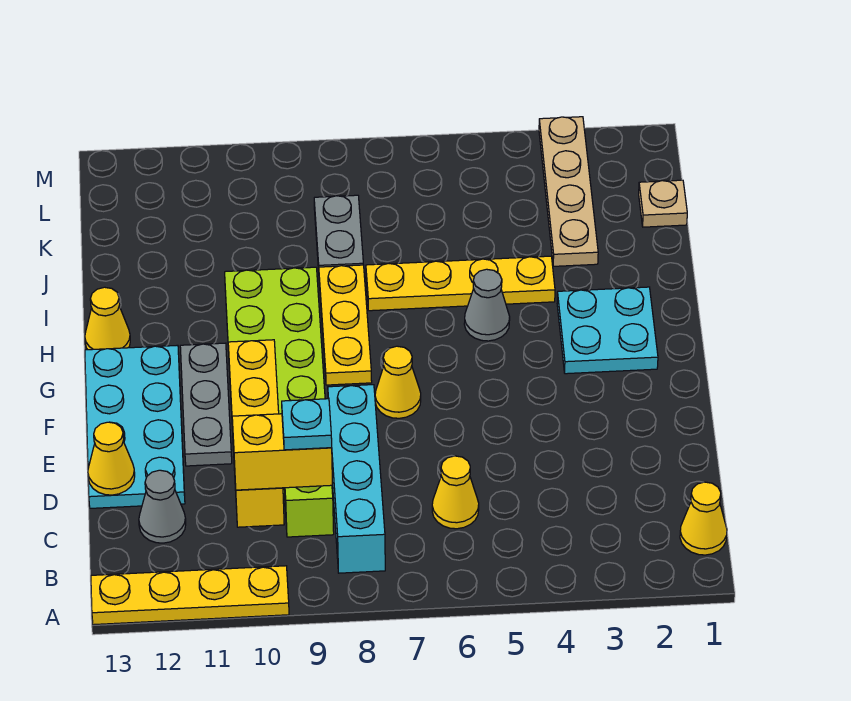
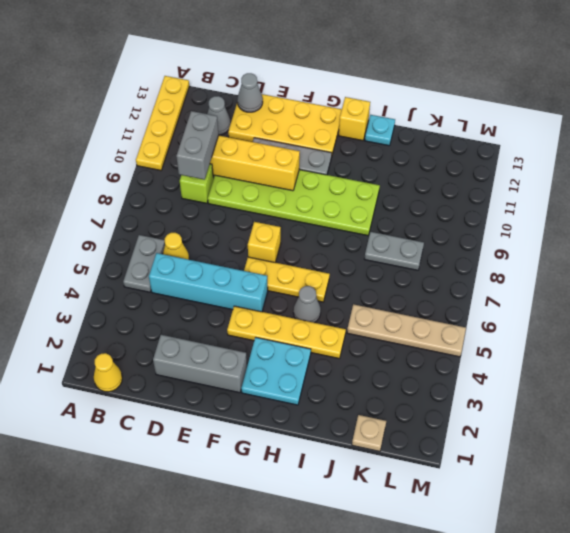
none -> grey plate B5:B6 level 1
cyan brick B8:E8 level 1 -> cyan brick C5:F5 level 1
yellow brick C9:C10 level 3 -> grey brick C9:C10 level 3
cyan plate C9 level 4 -> cyan plate I13 level 1
none -> grey brick D2:F2 level 1
cyan plate D12:G13 level 1 -> yellow plate D12:G13 level 1
yellow cone D13 level 2 -> grey cone D13 level 2
yellow cone F7 level 1 -> yellow brick F7 level 1
yellow plate G8:I8 level 1 -> yellow plate F6:H6 level 1
yellow cone H13 level 1 -> yellow brick H13 level 1
yellow plate I4:I7 level 1 -> yellow plate F4:I4 level 1
tan plate J3:M3 level 1 -> tan plate J5:M5 level 1

